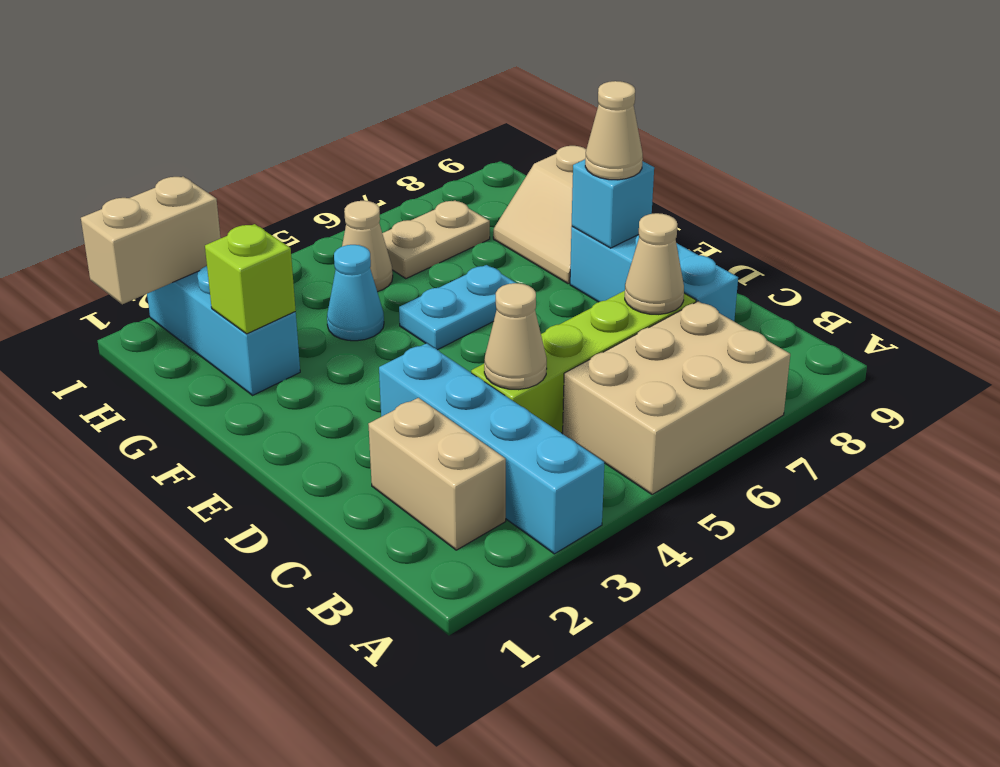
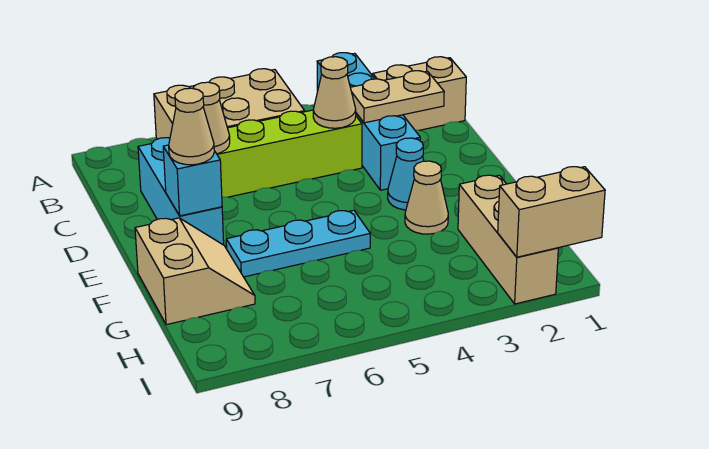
tan brick B2:C2 level 1 -> tan brick B1:B2 level 1
cyan plate F5:F6 level 1 -> cyan plate F5:F7 level 1
cyan brick G2:I2 level 1 -> tan brick G2:I2 level 1
lime brick G2 level 2 -> none
cyan cone G4 level 1 -> cyan cone E3 level 1
tan cone H5 level 1 -> tan cone F3 level 1
tan plate H6:H7 level 1 -> tan plate C2:C3 level 2

